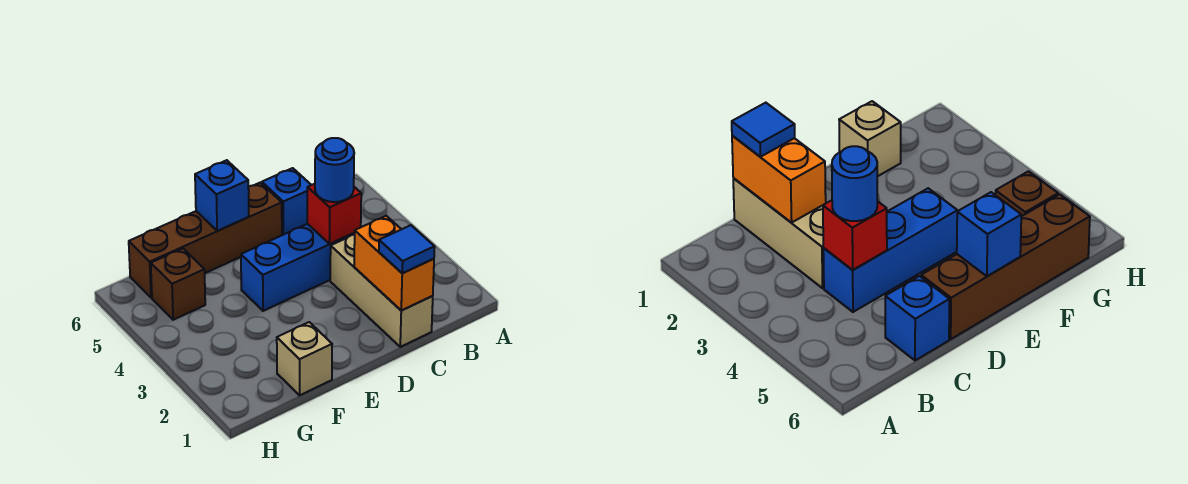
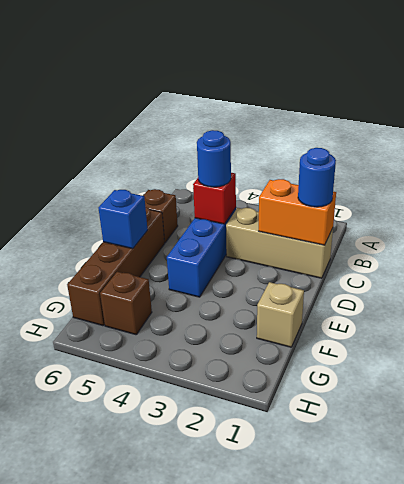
blue tile C1 level 3 -> blue round brick C1 level 3
blue brick C6 level 1 -> brown brick C6 level 1

